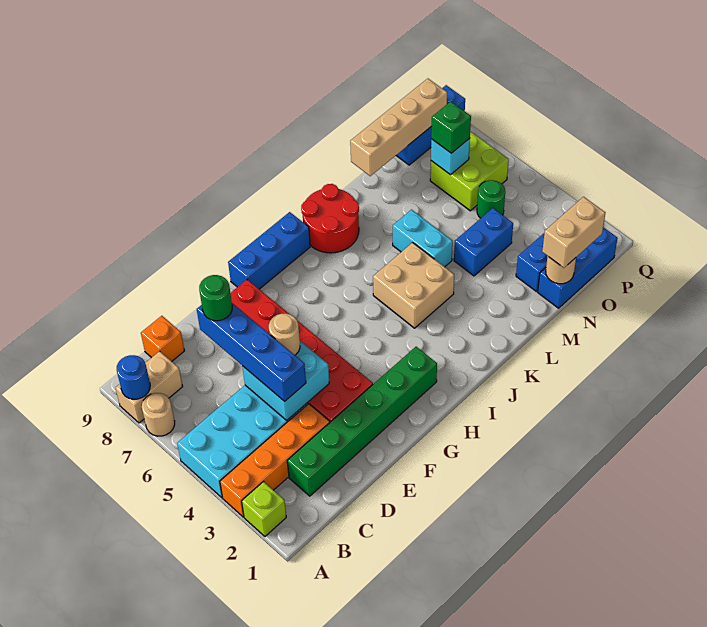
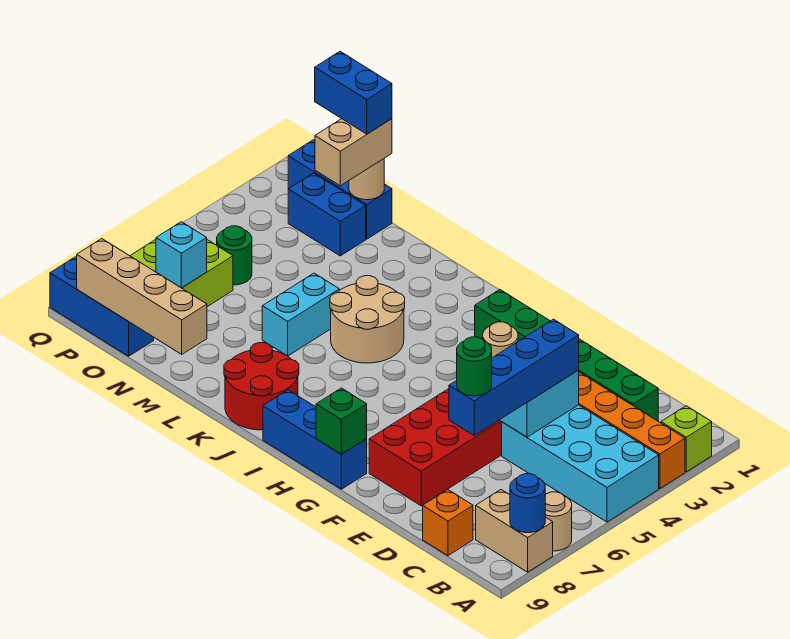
tan brick J4:K5 level 1 -> tan round brick J4:K5 level 1
blue brick M4:N4 level 1 -> blue brick N1:O1 level 4
tan brick N1:O1 level 3 -> tan brick N1:N2 level 3
green brick O7 level 3 -> green brick G9 level 2

